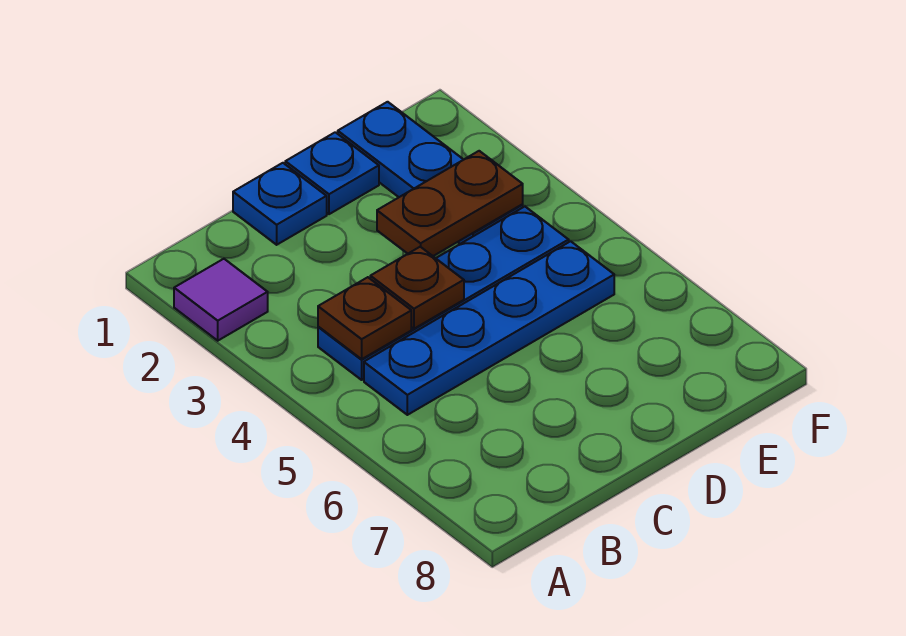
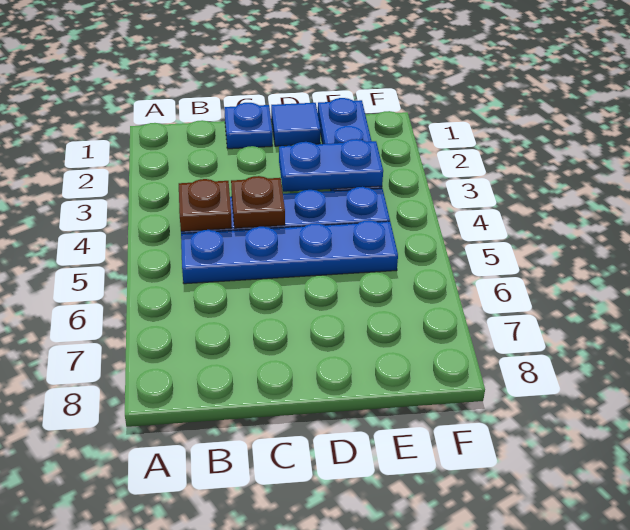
purple tile A2 level 1 -> none
blue plate D1 level 1 -> blue tile D1 level 1
brown plate D3:E3 level 2 -> blue plate D3:E3 level 2

